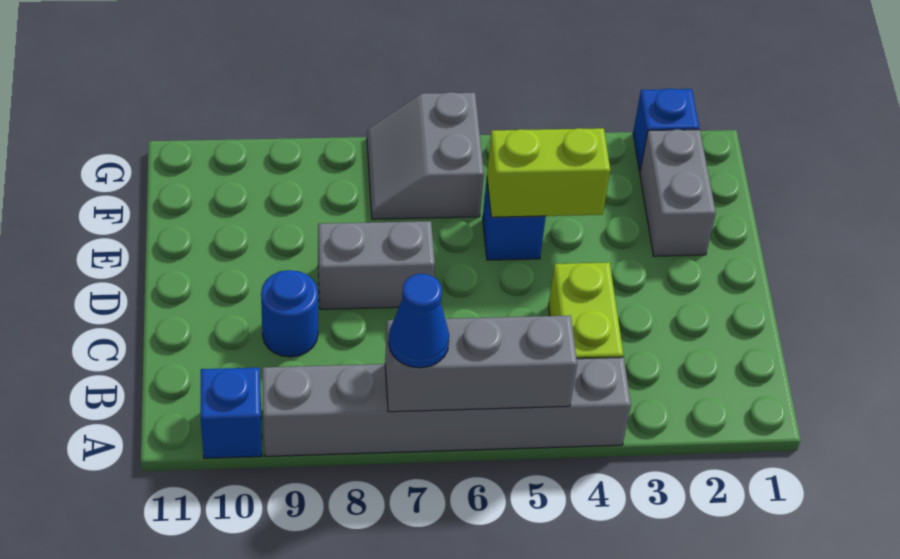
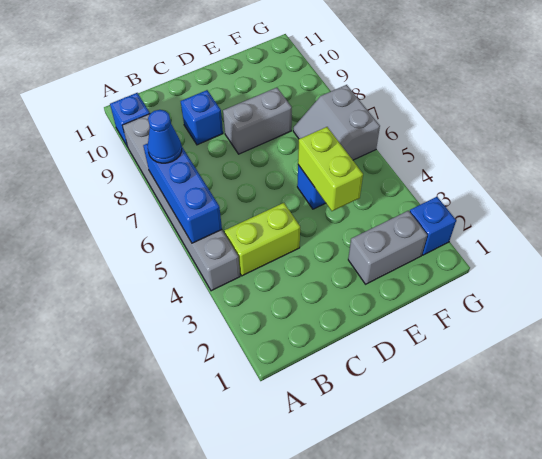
grey brick A5:A7 level 2 -> blue brick A5:A7 level 2
blue round brick C9 level 1 -> blue brick C9 level 1
grey brick D7:D8 level 1 -> grey brick D8:E8 level 1
grey slope F6:G7 level 1 top 6 -> grey slope F6:G7 level 1 top G

